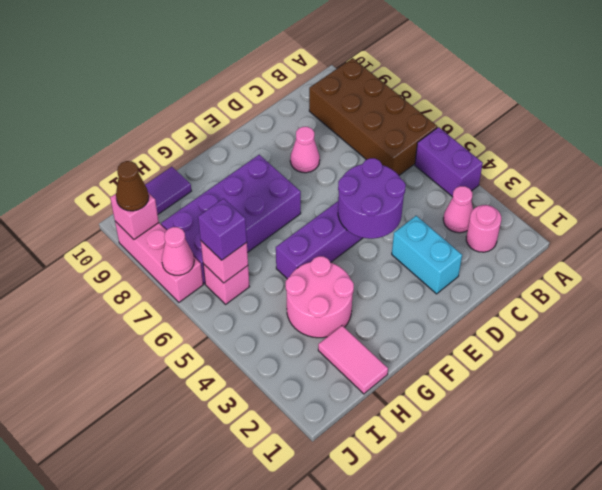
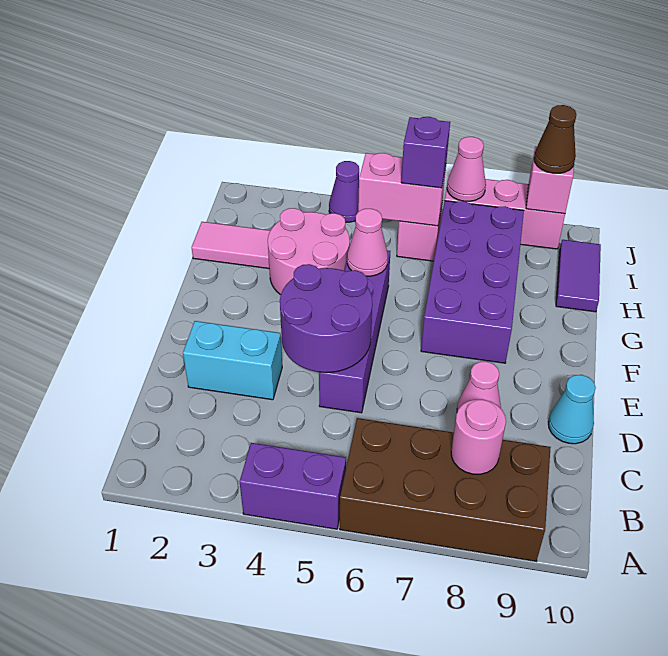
pink round brick B2 level 1 -> pink round brick B8 level 2
pink cone B3 level 1 -> pink cone G5 level 2
none -> cyan cone D10 level 1
pink brick I6 level 2 -> pink brick I5:I6 level 2
none -> purple cone J4 level 1

